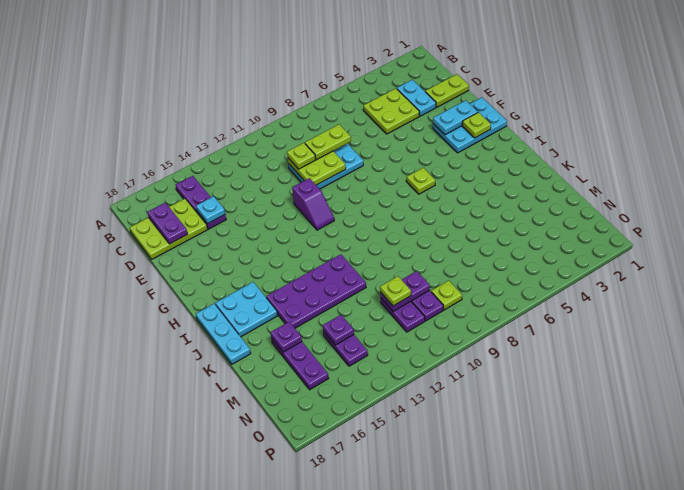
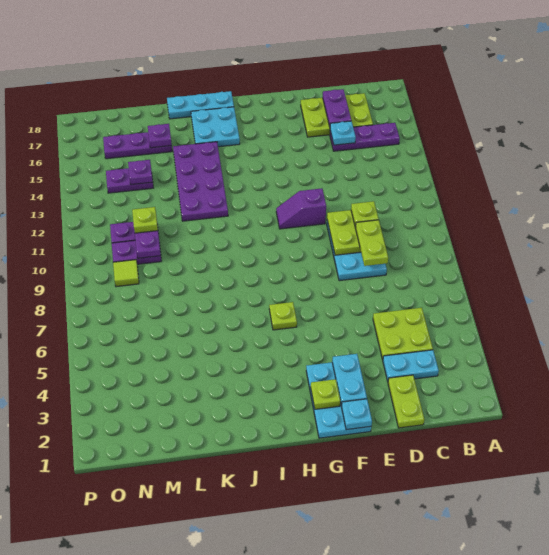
lime plate C16:D18 level 1 -> lime plate C16:E17 level 1
purple plate C17:D17 level 2 -> purple plate D16:D17 level 2
none -> cyan plate F1 level 2
lime plate N9 level 1 -> lime tile N9 level 1

